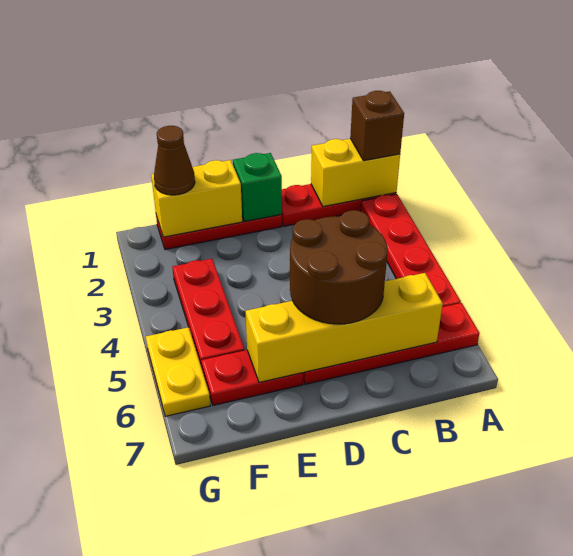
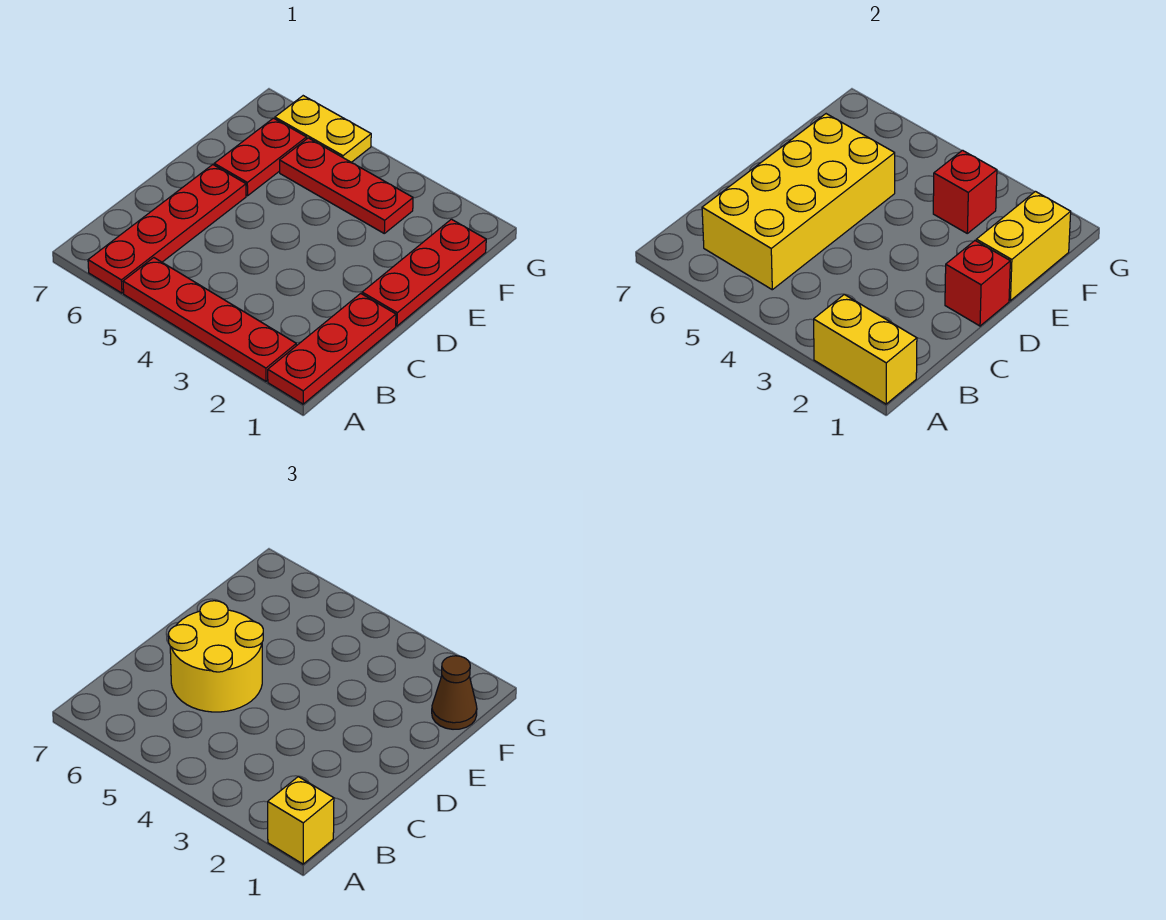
yellow brick A1:B1 level 2 -> yellow brick A1:A2 level 2
brown brick A1 level 3 -> yellow brick A1 level 3
yellow brick B6:E6 level 2 -> yellow brick B5:E6 level 2
brown round brick C5:D6 level 3 -> yellow round brick C5:D6 level 3
green brick D1 level 2 -> red brick D1 level 2
none -> red brick F3 level 2

